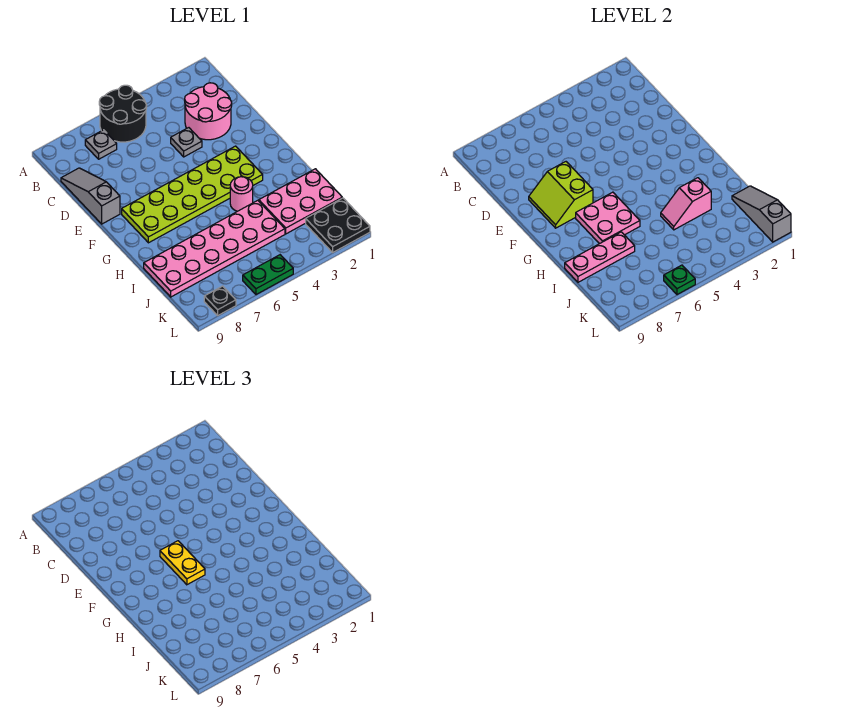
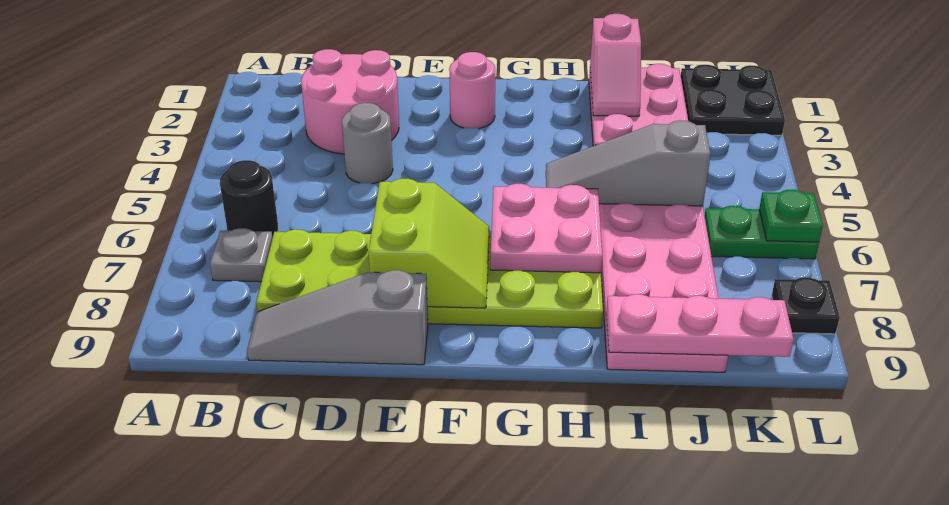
black round brick A5:B6 level 1 -> black round brick B6 level 1
grey plate D4 level 1 -> grey round brick D4 level 1
lime slope E7:F8 level 2 top 7 -> lime slope E7:F8 level 2 top E
lime plate F3:G8 level 1 -> lime plate C7:H8 level 1
yellow plate F6:G6 level 3 -> none
pink round brick H4 level 1 -> pink round brick F2 level 1
pink slope I3:I4 level 2 top 3 -> pink slope I1:I2 level 2 top 1
pink plate I7:I9 level 2 -> pink plate I9:K9 level 2
grey slope J1:L1 level 2 top L -> grey slope H5:J5 level 2 top J
green plate L5:L6 level 1 -> green plate K6:L6 level 1

